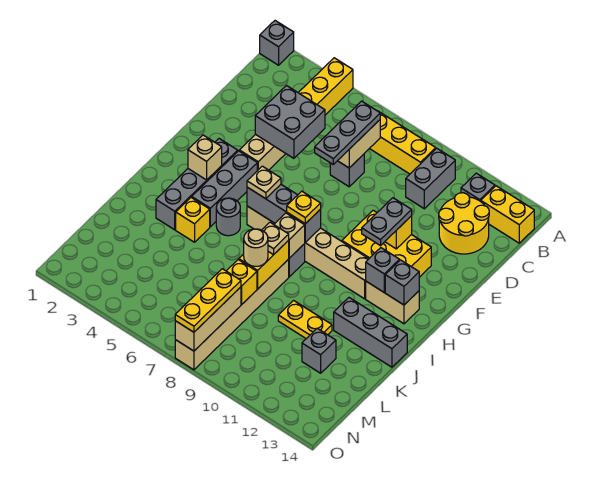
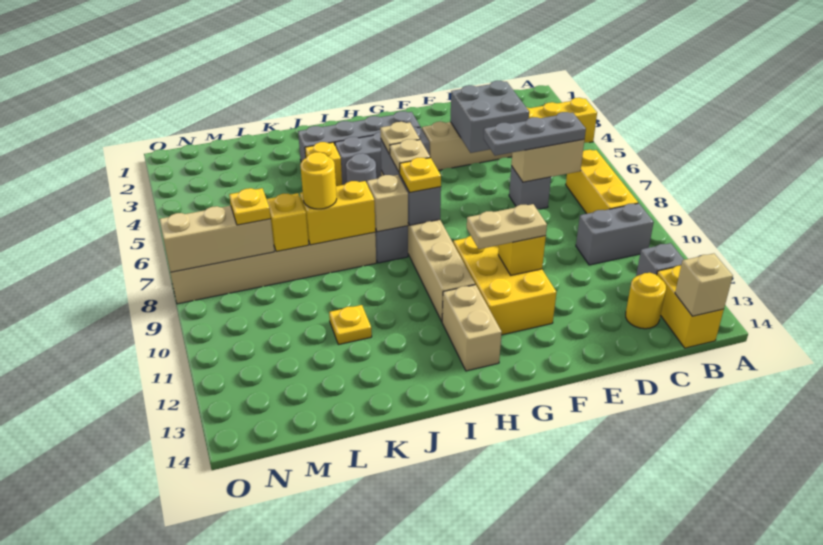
grey brick A1 level 1 -> none
yellow round brick C12:D13 level 1 -> yellow round brick C13 level 1
grey plate F11:G11 level 3 -> tan plate F11:G11 level 3
tan brick H3 level 2 -> tan brick B14 level 2
grey brick H12 level 2 -> none
grey brick H13 level 2 -> none
tan plate J8 level 3 -> tan plate H7 level 3
grey brick J12:J14 level 1 -> none
tan round brick K8 level 3 -> yellow round brick K8 level 3
yellow plate K10:K11 level 1 -> yellow plate K11 level 1
grey brick L12 level 1 -> none
yellow plate M8:O8 level 3 -> yellow plate M8 level 3

